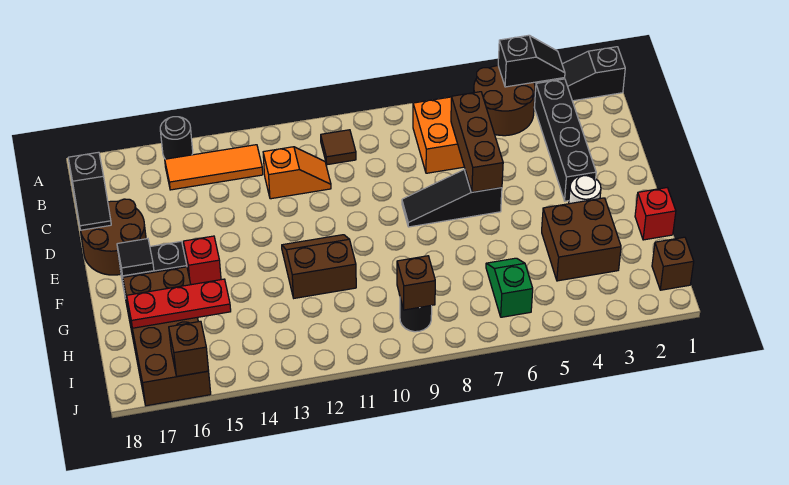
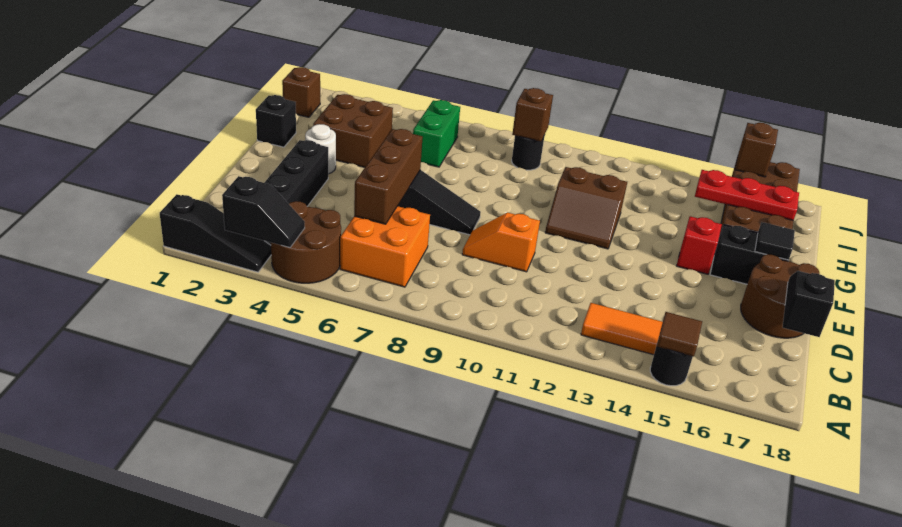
black slope A3:A4 level 2 top 4 -> black slope A3:A4 level 2 top 3
brown tile B10 level 1 -> brown tile A15 level 2
orange slope C11:C12 level 1 top 12 -> orange slope D9:D10 level 1 top 10
red brick G1 level 1 -> black brick G1 level 1
green slope H6:I6 level 1 top I -> green brick H6:I6 level 1

